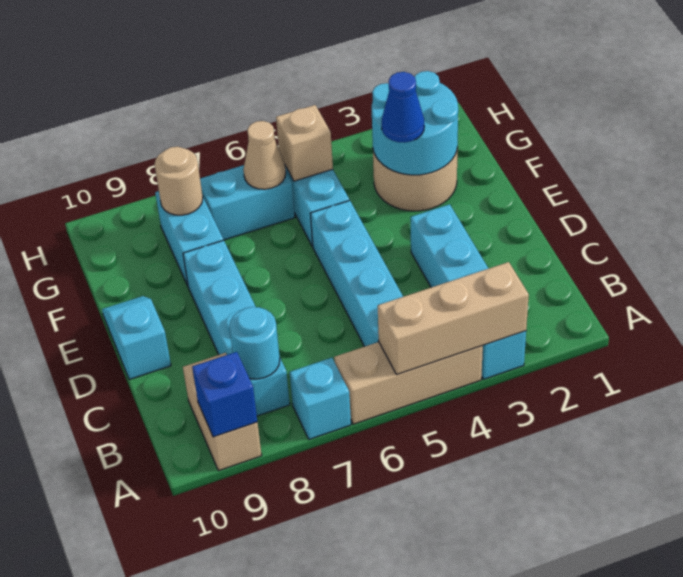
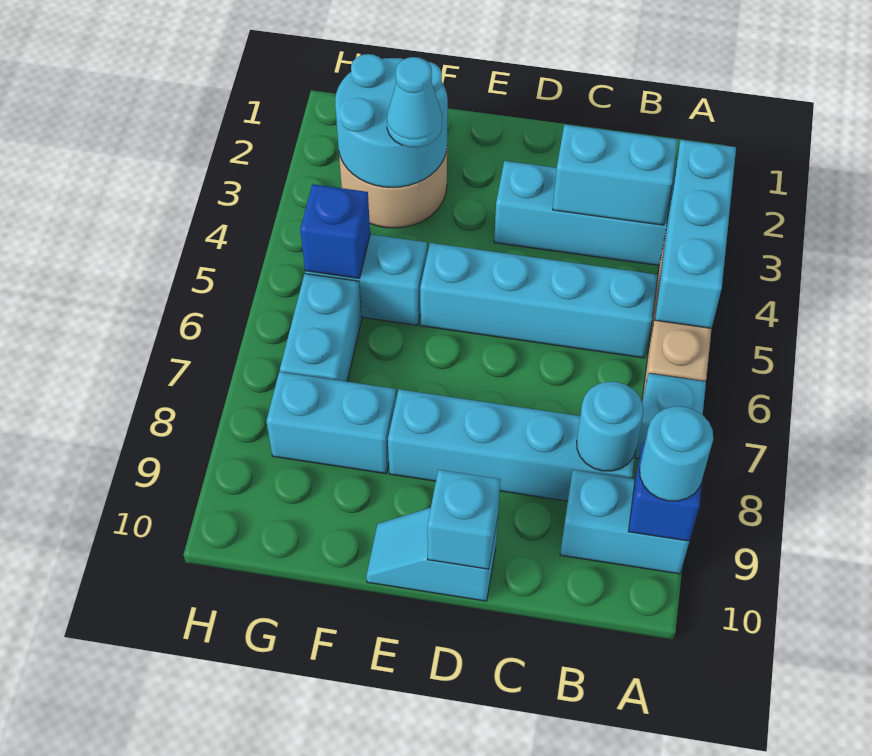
tan brick A3:A5 level 2 -> cyan brick A3:A5 level 2
tan brick A9:B9 level 1 -> cyan brick A9:B9 level 1
none -> cyan round brick A9 level 3
none -> cyan brick B3:C3 level 2
none -> cyan brick D10 level 2
blue cone F3 level 3 -> cyan cone F3 level 3
tan brick G5 level 2 -> blue brick G5 level 2
tan cone G6 level 2 -> none
tan round brick G8 level 2 -> none

